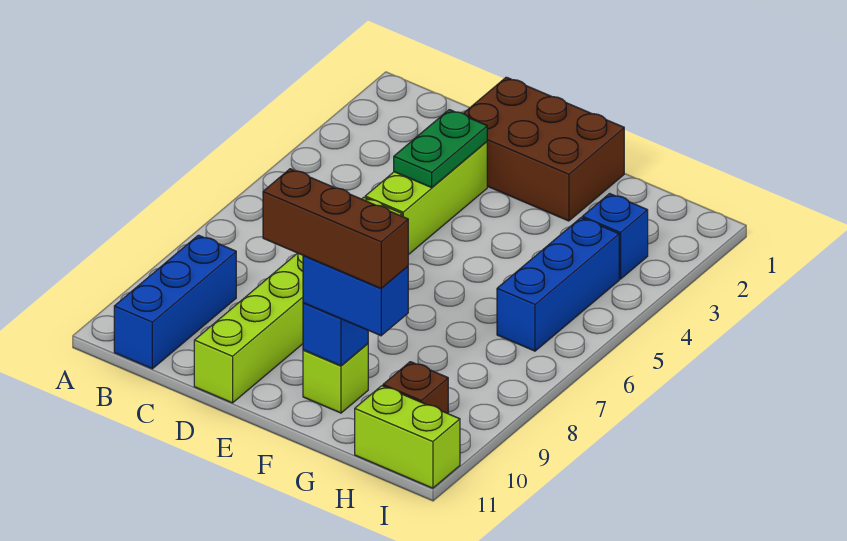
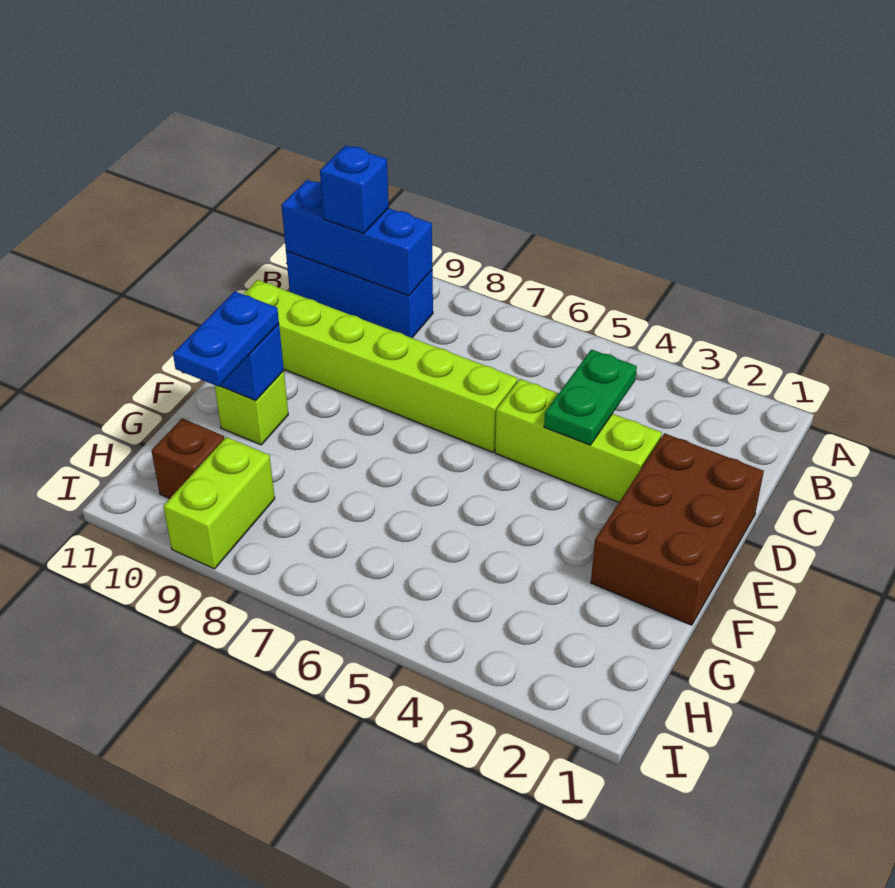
green plate D3:D4 level 2 -> green plate C4:D4 level 2
brown brick E10:G10 level 4 -> none
blue brick F10:G10 level 3 -> blue plate F10:G10 level 3
blue brick H3 level 1 -> blue brick B10 level 3
blue brick H4:H6 level 1 -> blue brick B9:B11 level 2
lime brick H11:I11 level 1 -> lime brick H9:I9 level 1

